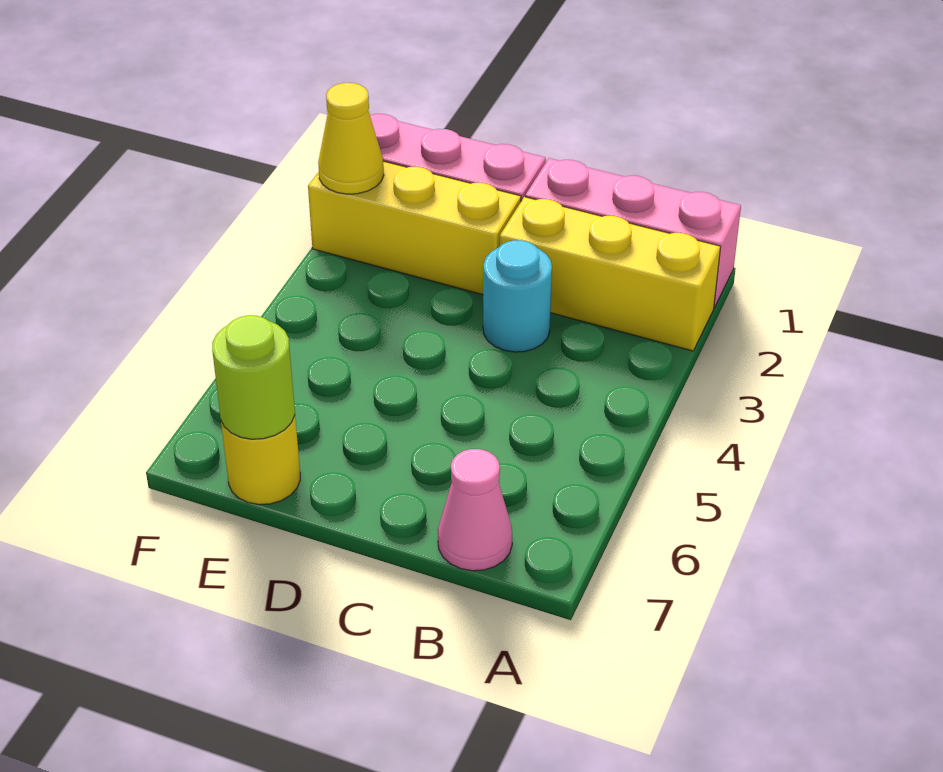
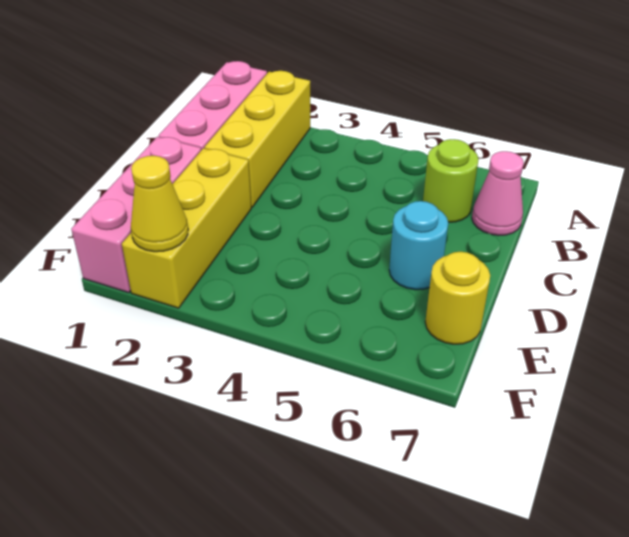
cyan round brick C3 level 1 -> cyan round brick D6 level 1
lime round brick E7 level 2 -> lime round brick B6 level 1

